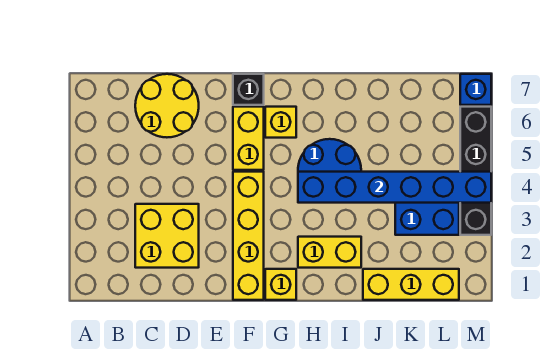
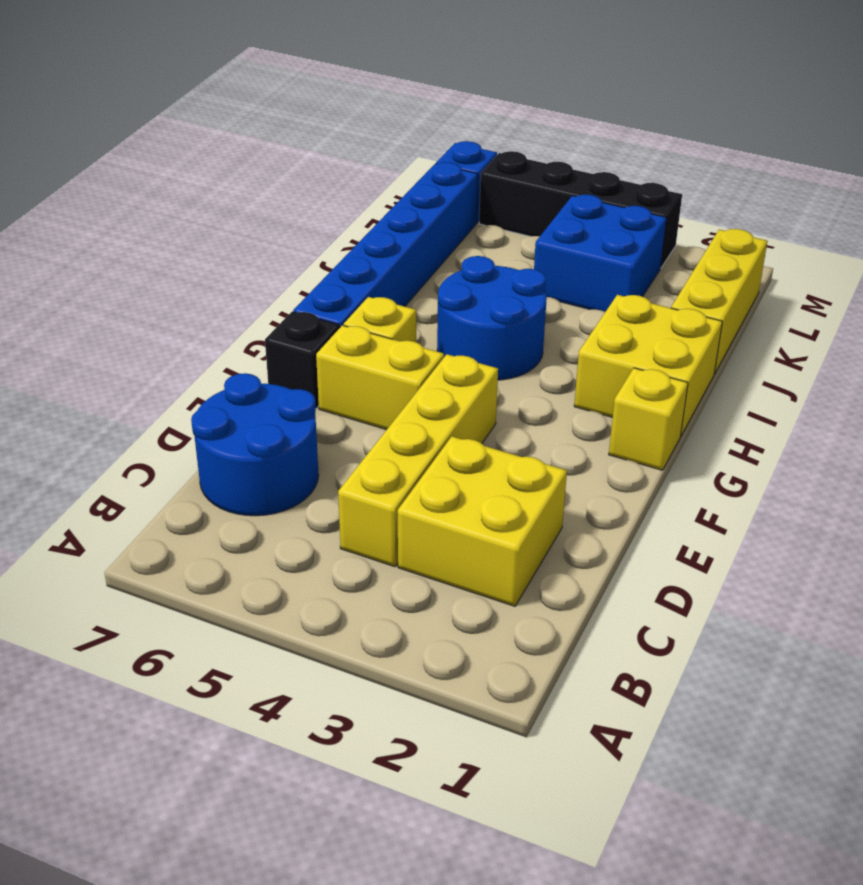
yellow round brick C6:D7 level 1 -> blue round brick C6:D7 level 1
yellow brick F1:F4 level 1 -> yellow brick C4:F4 level 1
yellow brick H2:I2 level 1 -> yellow brick H1:I2 level 1
blue brick H4:M4 level 2 -> blue brick G7:L7 level 1

